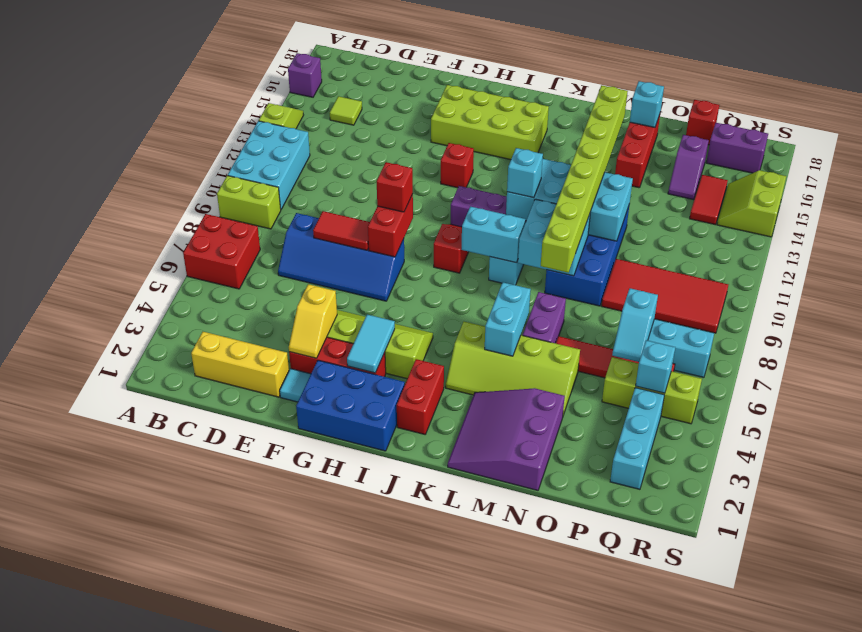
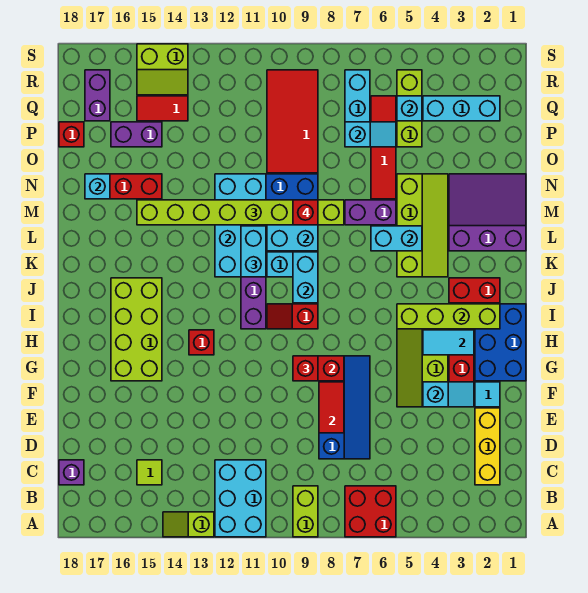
cyan brick A10:B12 level 1 -> cyan brick A11:C12 level 1
purple brick A16 level 1 -> purple brick C18 level 1
yellow slope F3:F4 level 2 top 4 -> cyan slope F3:F4 level 2 top 4
none -> lime brick I2:I5 level 2
cyan brick K11 level 3 -> cyan brick K11:L11 level 3
purple slope L1:N3 level 1 top N -> purple slope L1:N3 level 1 top L
none -> red brick M9 level 4
purple slope P15:P16 level 1 top 16 -> purple brick P15:P16 level 1

